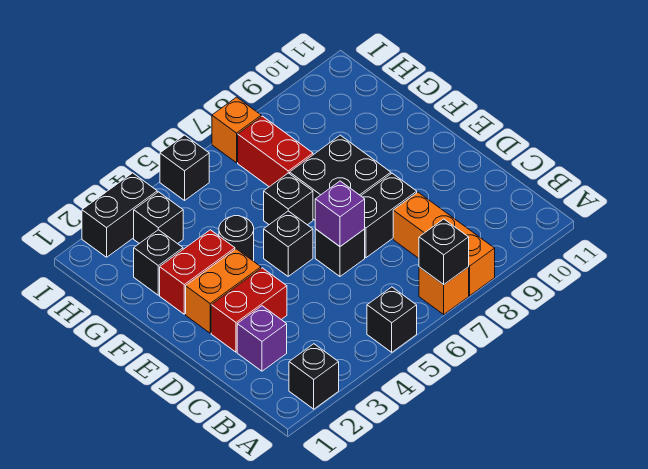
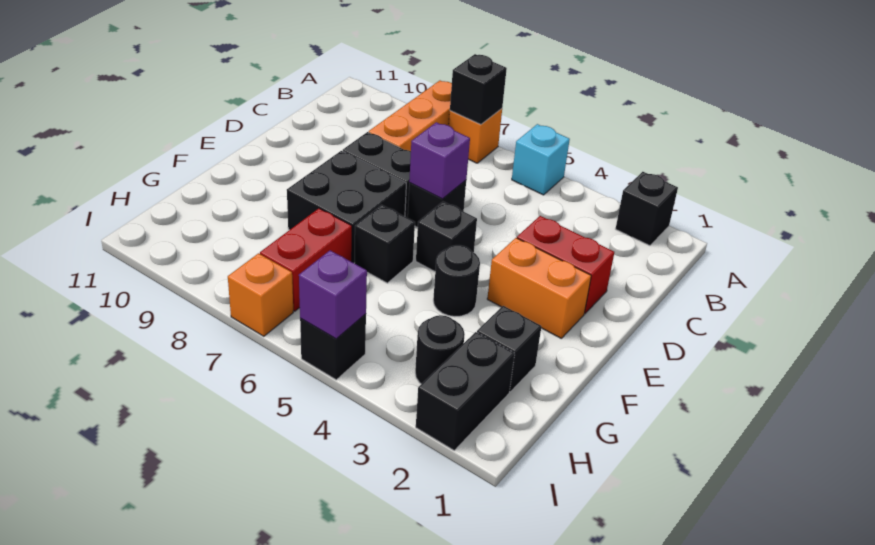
black brick A5 level 1 -> cyan brick A5 level 1
purple brick C2 level 1 -> purple brick I5 level 2
red brick F2:F3 level 1 -> none
black brick H3 level 1 -> black round brick H3 level 1
black brick I2:I3 level 1 -> black brick H2:I2 level 1

